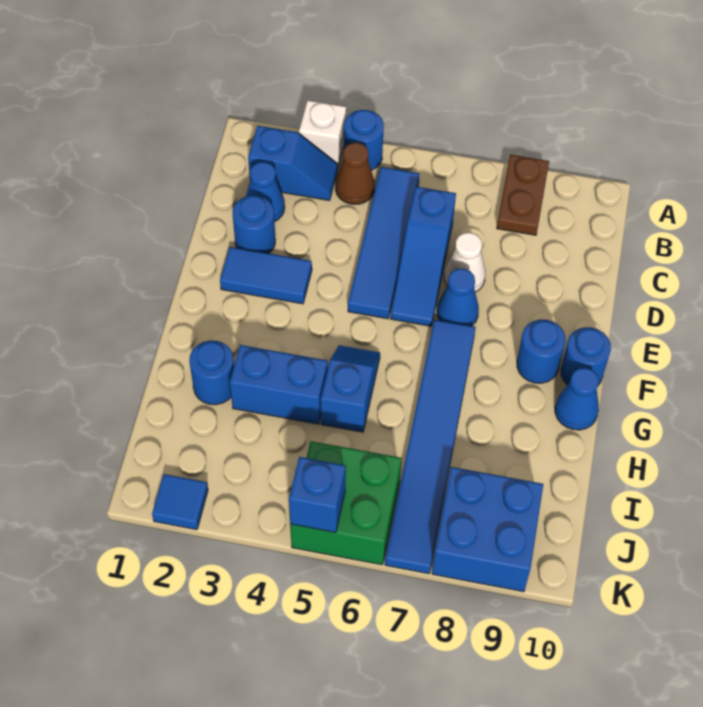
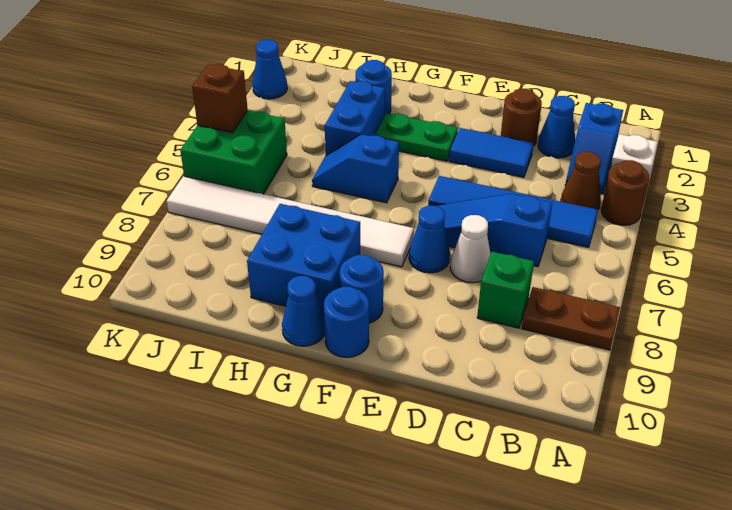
blue round brick A4 level 1 -> brown round brick A4 level 1
none -> green brick C8 level 1
blue round brick D2 level 1 -> brown round brick D2 level 1
blue tile E2:E3 level 1 -> blue tile D3:E3 level 1
none -> green plate F3:G3 level 1
blue tile F7:K7 level 1 -> white tile F7:K7 level 1
blue slope G5:H5 level 1 top H -> blue slope G5:H5 level 1 top G
blue brick J8:K9 level 1 -> blue brick G8:H9 level 1
blue tile K2 level 1 -> blue cone K2 level 1
blue brick K5 level 2 -> brown brick K5 level 2

